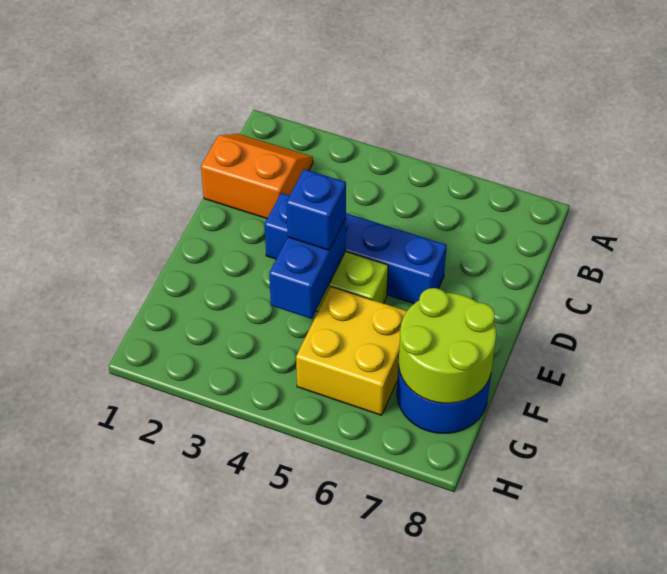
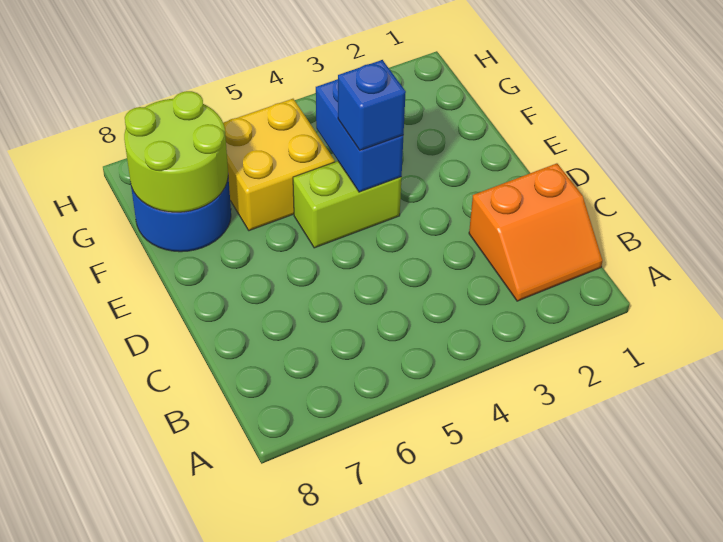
blue brick D3:D6 level 1 -> none

